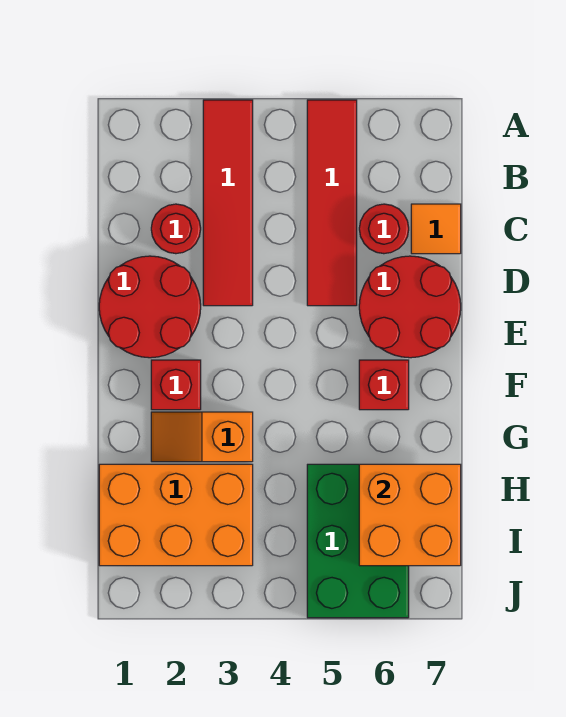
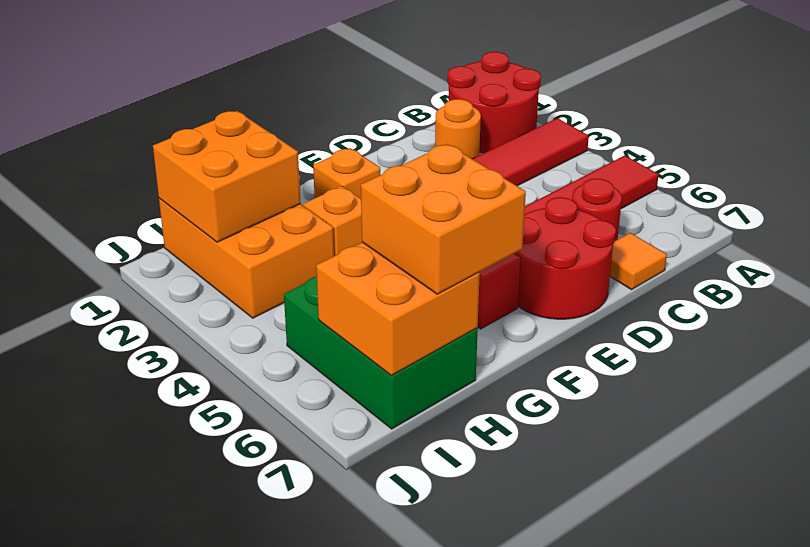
red round brick C2 level 1 -> orange round brick C2 level 1
red round brick D1:E2 level 1 -> red round brick A1:B2 level 1
red brick F2 level 1 -> orange brick F2 level 1
none -> orange brick G6:H7 level 3
none -> orange brick H1:I2 level 2
green brick H5:J6 level 1 -> green brick H5:I7 level 1

